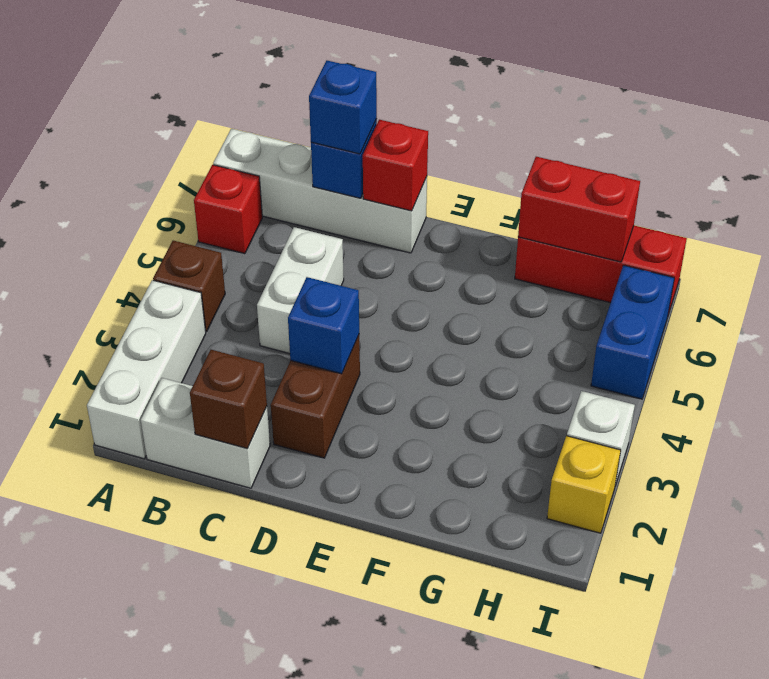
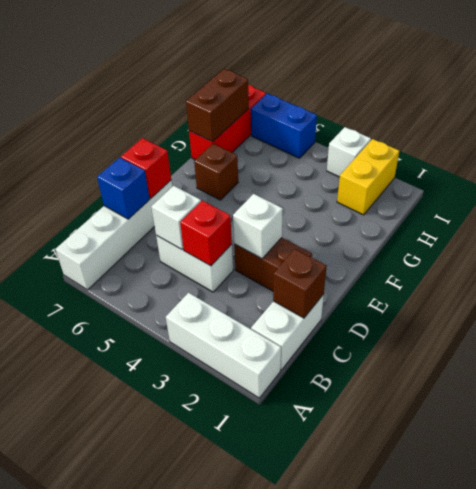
brown brick A4 level 1 -> brown brick F6 level 1
red brick A6 level 1 -> red brick C4 level 2
none -> white brick C5 level 2
blue brick C7 level 3 -> none
blue brick D3 level 2 -> white brick D3 level 2
red brick G7:H7 level 2 -> brown brick G7:H7 level 2
yellow brick I2 level 1 -> yellow brick H2:I2 level 1

